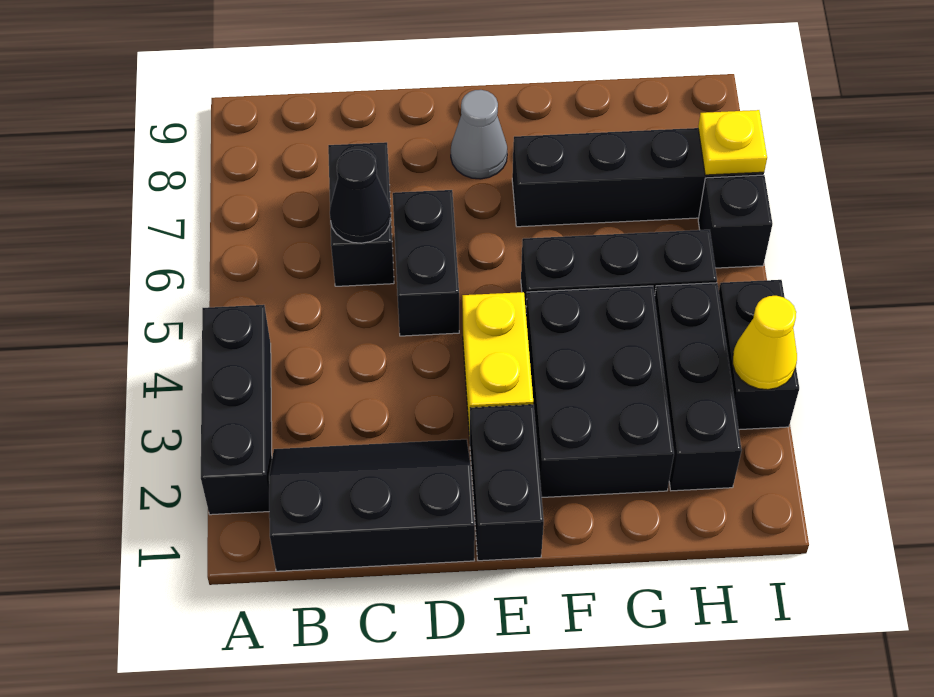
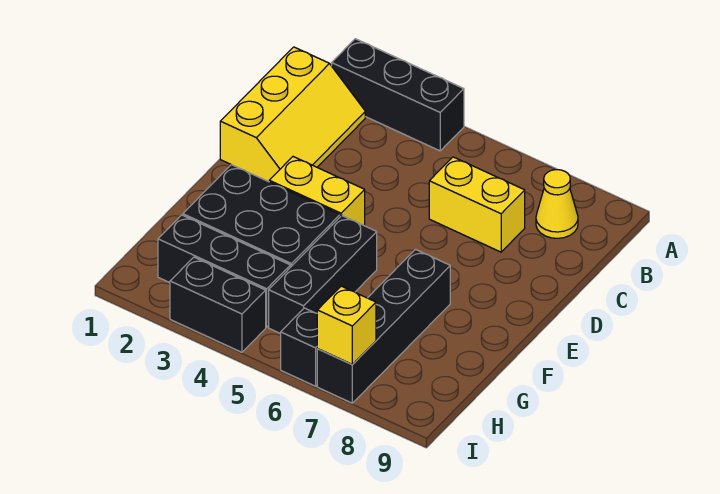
black slope B1:D2 level 1 top 1 -> yellow slope B1:D2 level 1 top 1
black brick C6:C7 level 1 -> yellow brick C6:C7 level 1
black cone C6 level 2 -> none
black brick D5:D6 level 1 -> none
black brick E1:E2 level 1 -> none
grey cone E8 level 1 -> none
yellow cone I3 level 2 -> yellow cone B8 level 1
yellow plate I7 level 2 -> yellow brick I7 level 2

